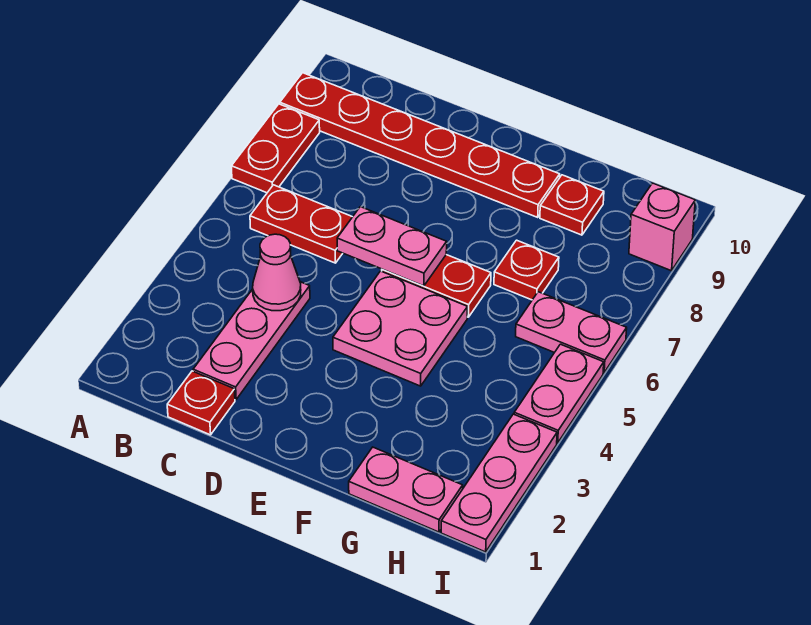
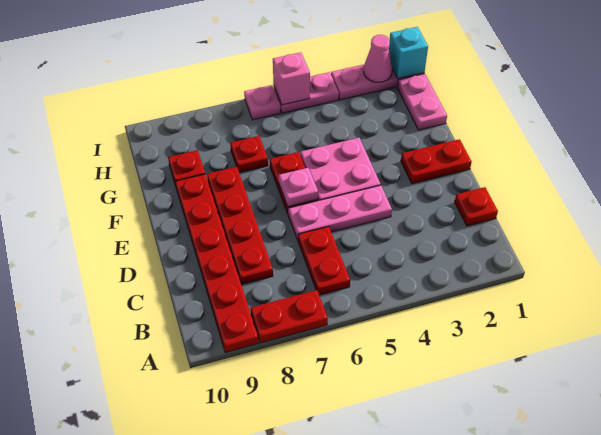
pink plate C2:C4 level 1 -> pink plate D4:D6 level 1
pink cone C4 level 2 -> pink cone I2 level 2
none -> red plate C8:F8 level 1
pink plate D6:E6 level 2 -> pink plate E6 level 2
none -> red plate E1:E2 level 1
pink plate H6:I6 level 1 -> pink plate I6 level 1
none -> cyan brick I1 level 2
pink brick I9 level 1 -> pink brick I5 level 2

